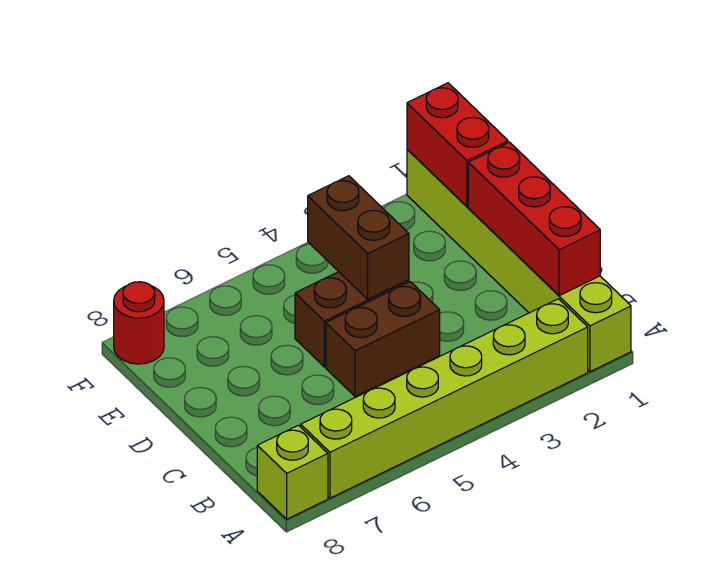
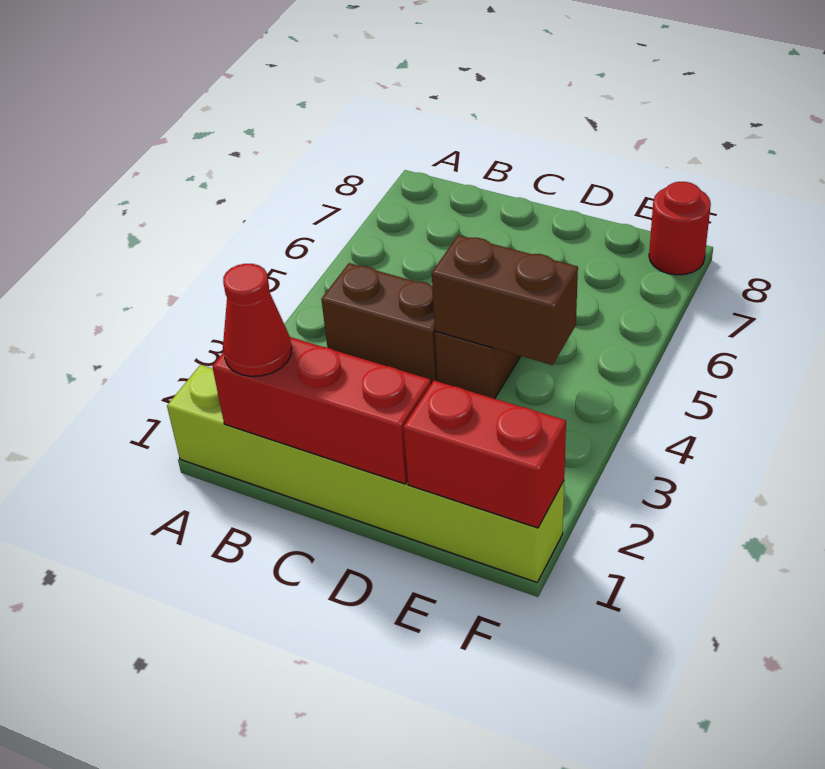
lime brick A2:A7 level 1 -> none
lime brick A8 level 1 -> none
none -> red cone B1 level 3
brown brick C4:C5 level 1 -> brown brick B4:C4 level 1

